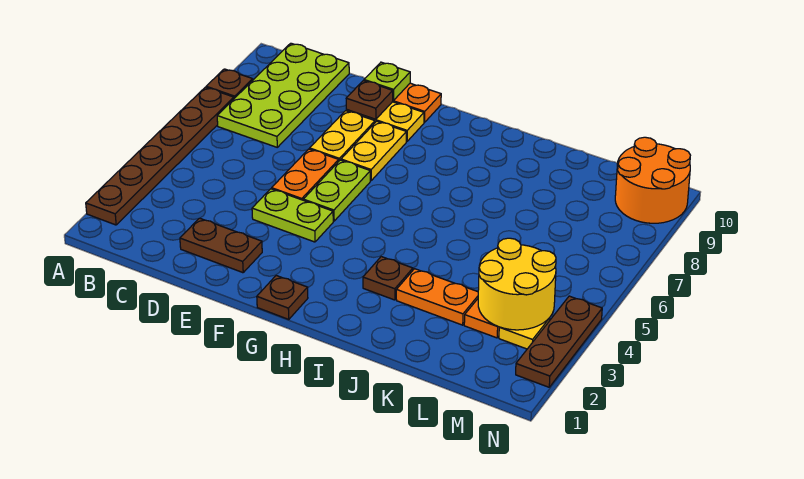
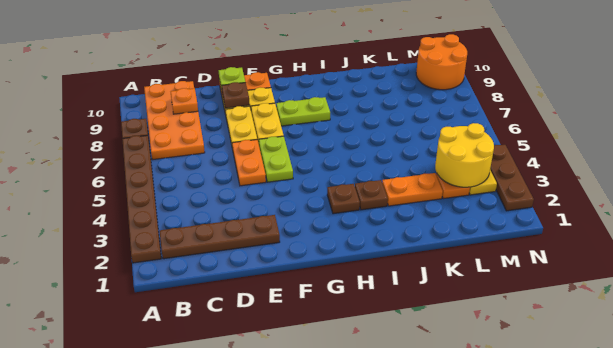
lime plate B7:C10 level 1 -> orange plate B7:C10 level 1
none -> orange plate C9 level 2
brown plate D2:E2 level 1 -> brown plate B2:E2 level 1
lime plate E4:F4 level 1 -> lime plate G8:H8 level 1
brown plate G1 level 1 -> brown plate H3 level 1

